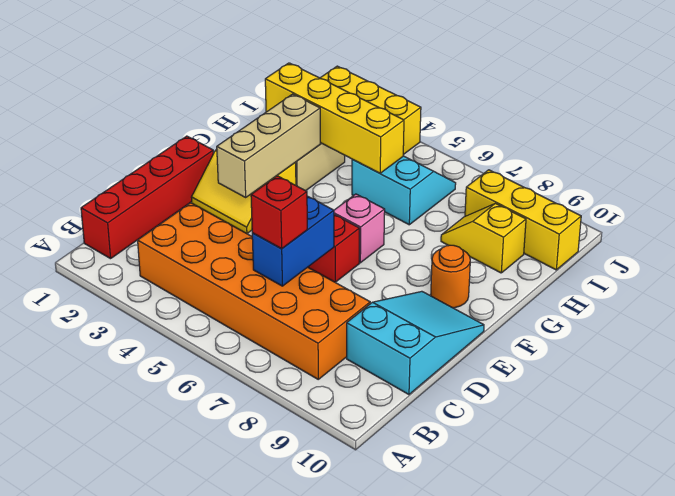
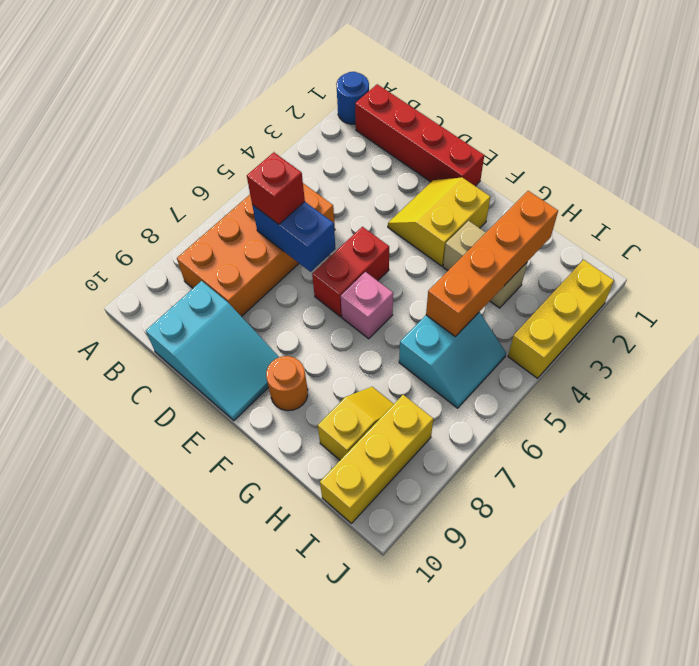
none -> blue round brick A1 level 1
orange brick B3:C8 level 1 -> orange brick B5:C8 level 1
tan brick E3:G3 level 2 -> none
yellow brick H2:H5 level 2 -> orange brick H2:H5 level 2

